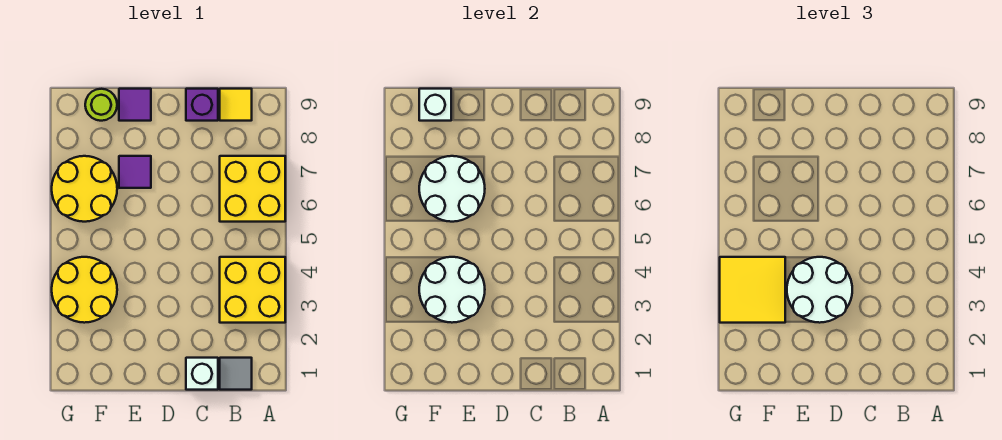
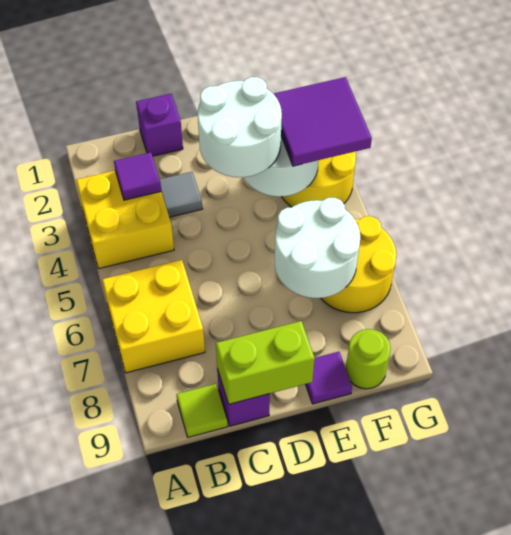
grey tile B1 level 1 -> grey tile C3 level 1
yellow tile B9 level 1 -> lime tile B9 level 1
white brick C1 level 1 -> purple brick C1 level 1
none -> lime brick C9:D9 level 2
purple tile E7 level 1 -> purple tile B3 level 2
yellow tile F3:G4 level 3 -> purple tile F3:G4 level 3
white brick F9 level 2 -> none

